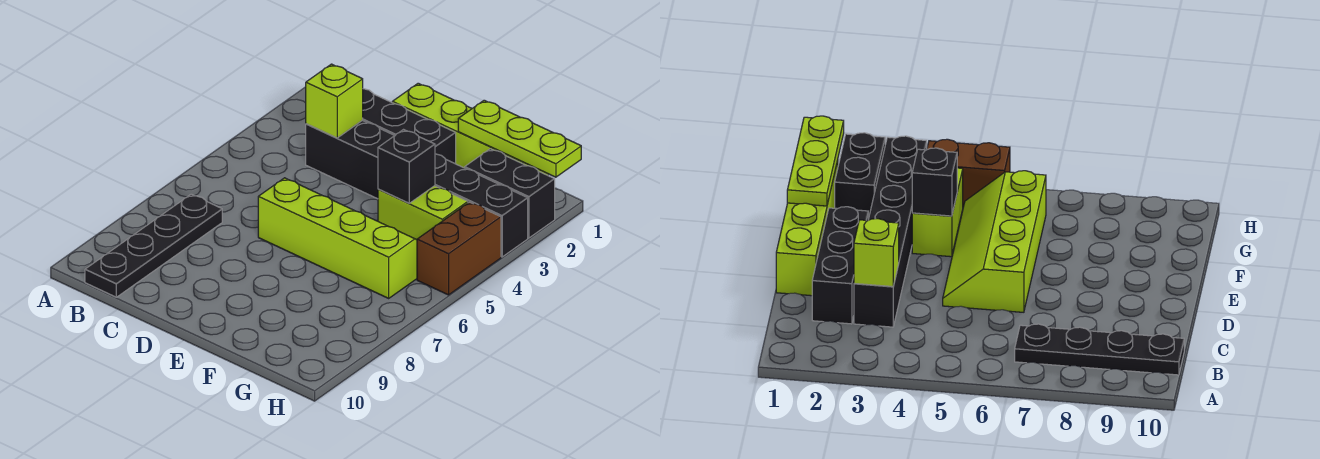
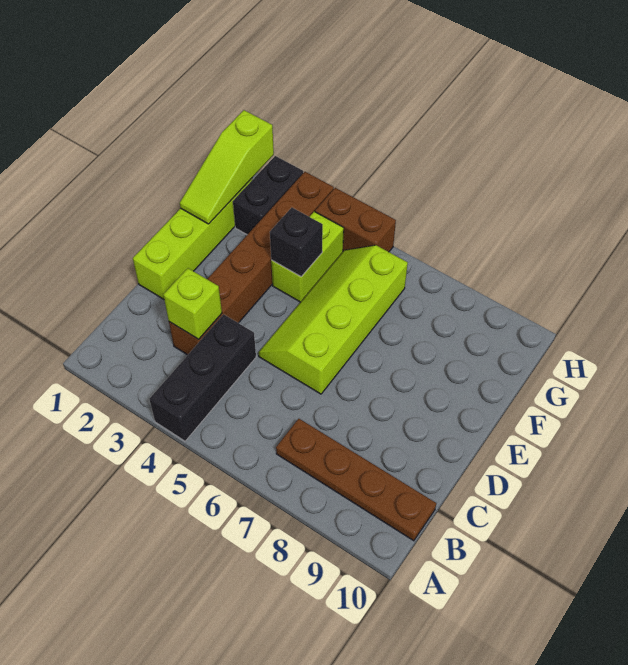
black plate B7:B10 level 1 -> brown plate B7:B10 level 1
black brick C2:E2 level 1 -> black brick A4:C4 level 1
black brick C3:H3 level 1 -> brown brick C3:H3 level 1
lime plate F1:H1 level 2 -> lime slope F1:H1 level 2 top H

